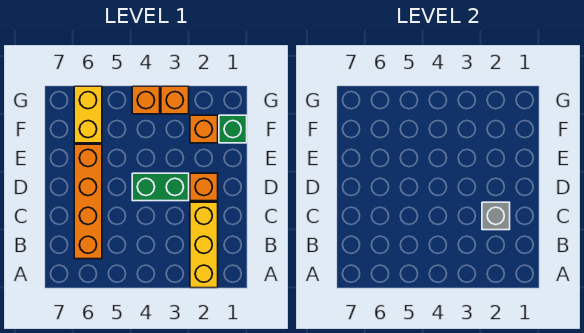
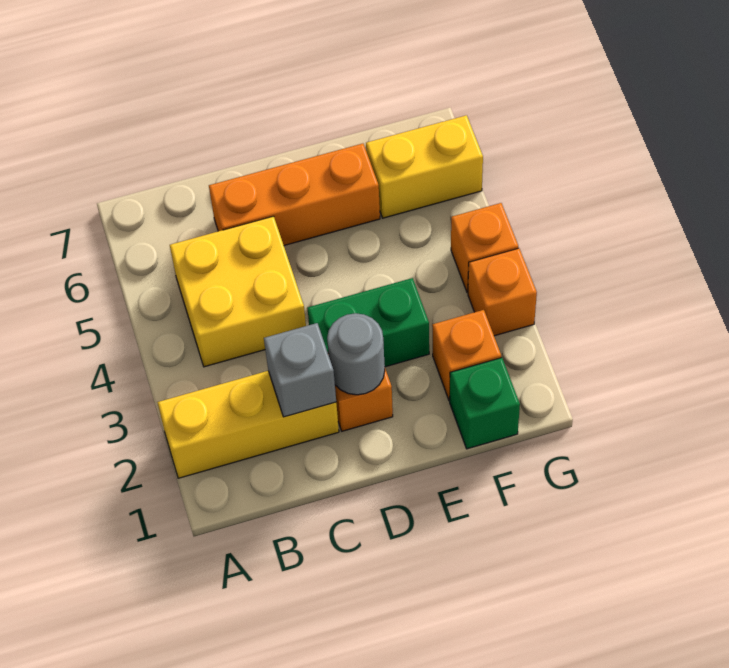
none -> yellow brick B4:C5 level 1
orange brick B6:E6 level 1 -> orange brick C6:E6 level 1
none -> grey round brick D2 level 2
green brick D3:D4 level 1 -> green brick D3:E3 level 1

